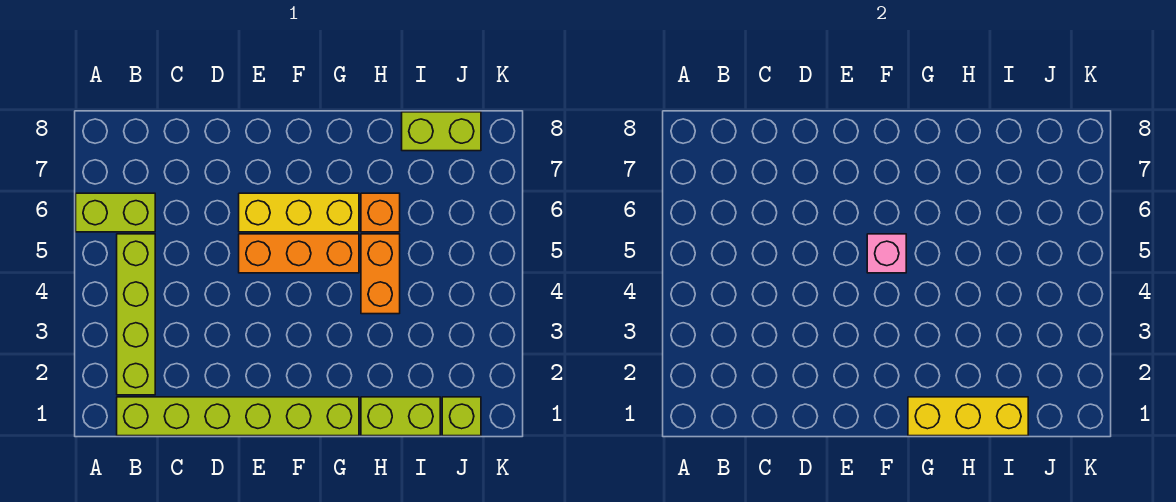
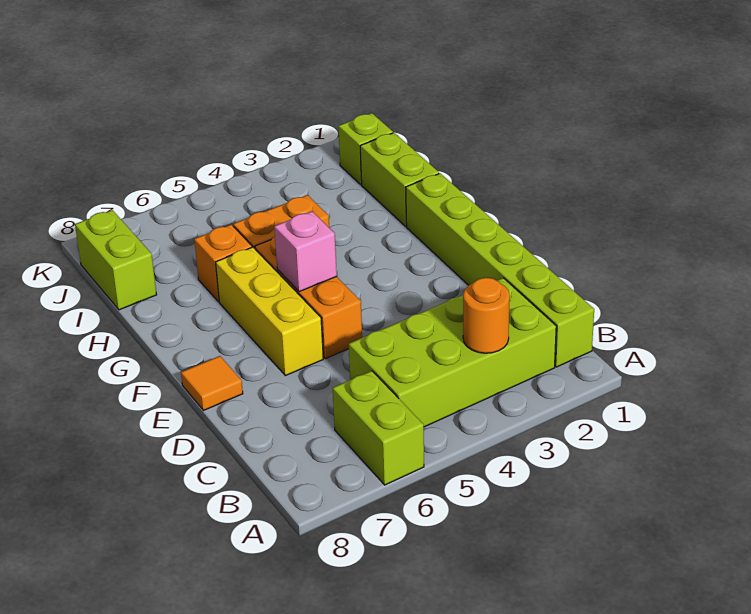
lime brick B2:B5 level 1 -> lime brick B2:C5 level 1
none -> orange round brick B3 level 2
none -> orange tile E8 level 1
yellow brick G1:I1 level 2 -> none

